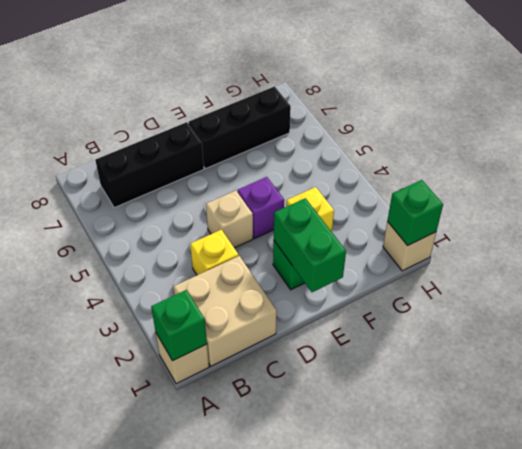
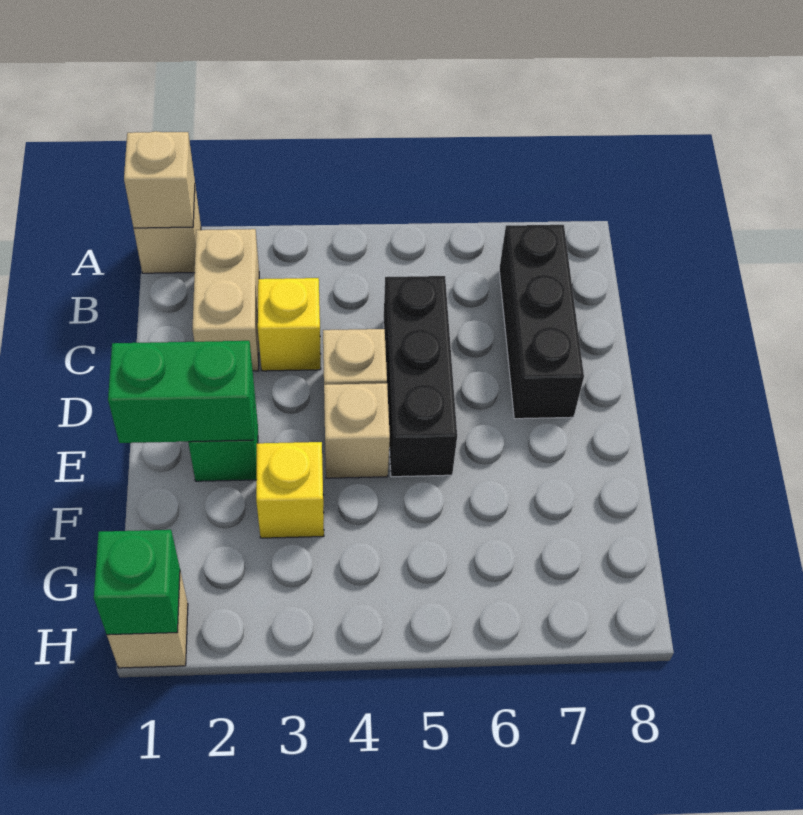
green brick A1 level 2 -> tan brick A1 level 2
tan brick B1:C2 level 1 -> tan brick B2:C2 level 1
purple brick E4 level 1 -> tan brick E4 level 1
black brick E7:G7 level 1 -> black brick C5:E5 level 1

